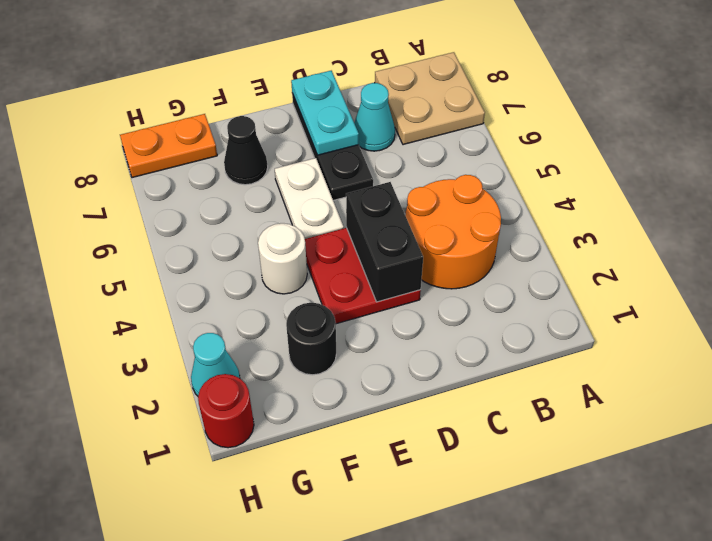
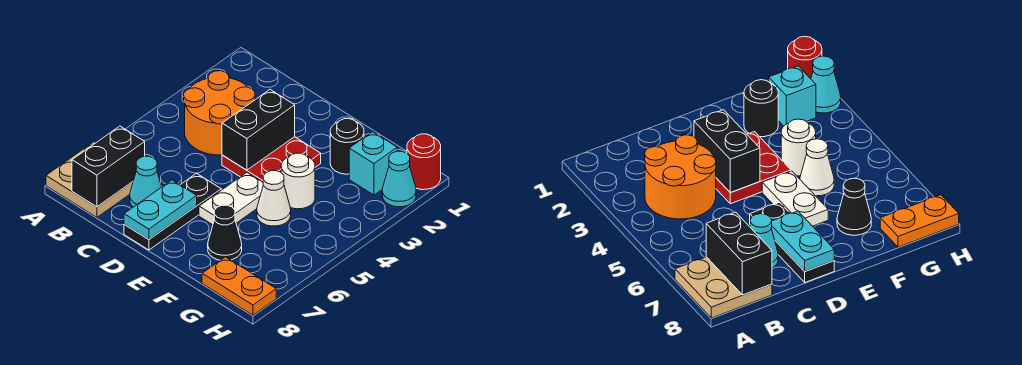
none -> black brick B7:B8 level 2
none -> white cone F5 level 1
none -> cyan brick G2 level 1

